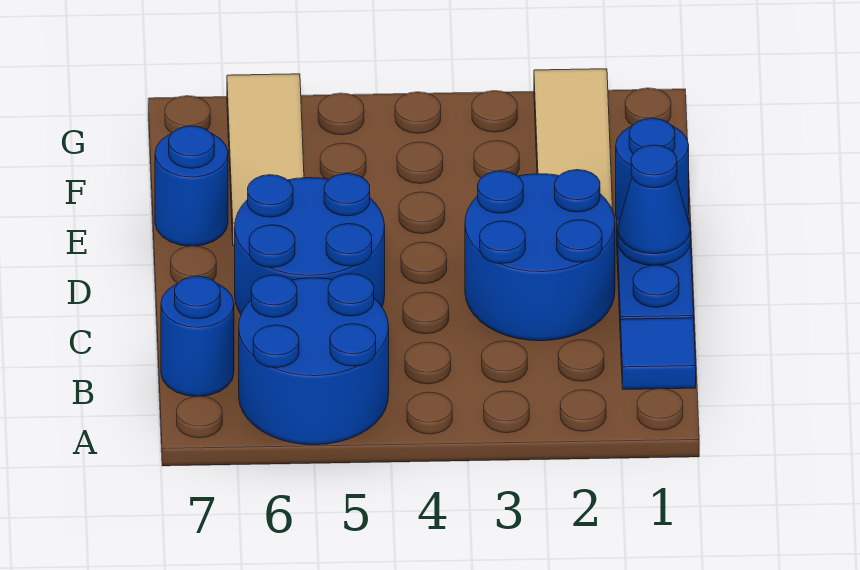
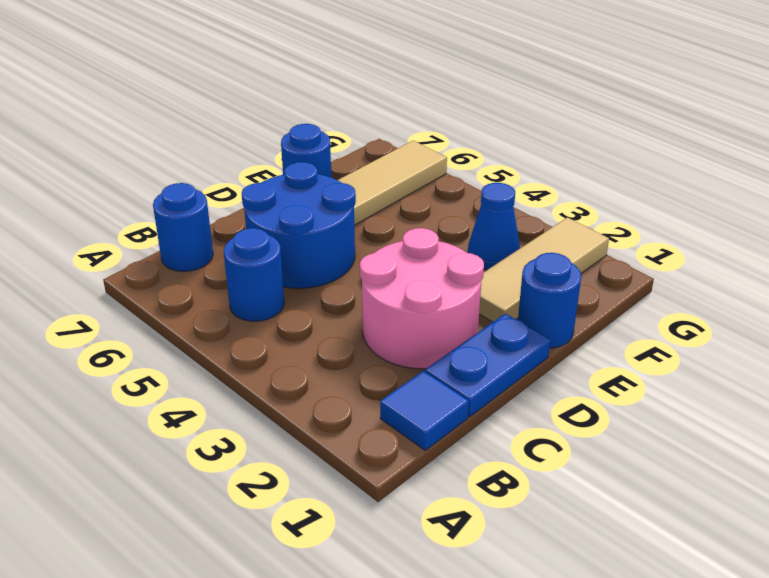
blue round brick A5:B6 level 1 -> blue round brick B5 level 1
blue round brick C2:D3 level 1 -> pink round brick C2:D3 level 1
blue cone D1 level 2 -> blue cone F3 level 1

